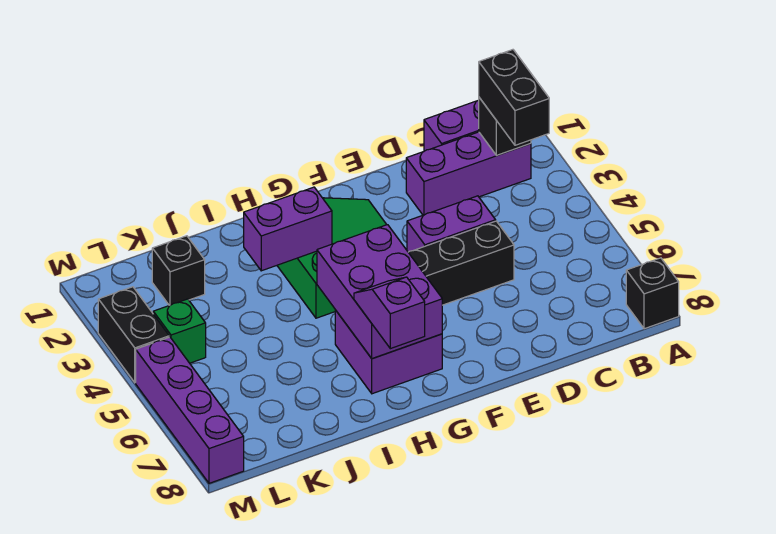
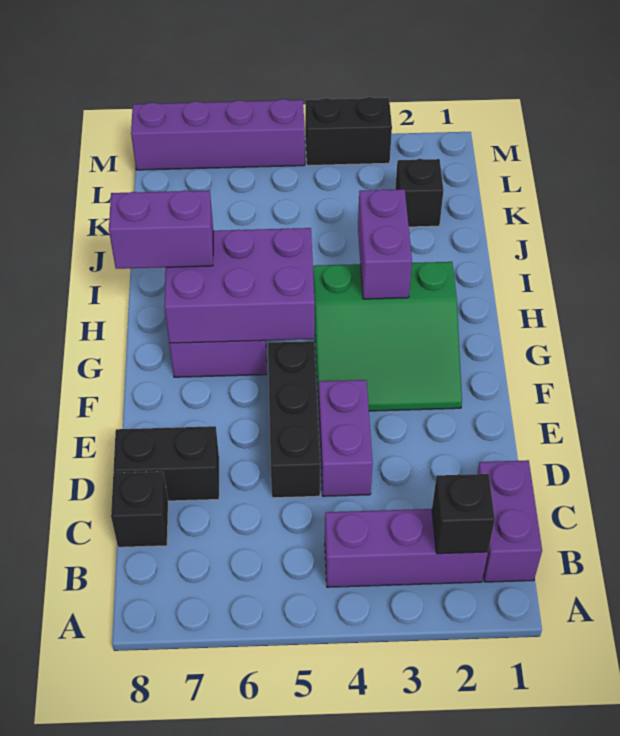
black brick A8 level 1 -> black brick C8 level 1
purple brick B2:D2 level 1 -> purple brick B2:B4 level 1
black brick B2:B3 level 3 -> black brick D7:D8 level 1
purple slope H7:H8 level 3 top 8 -> purple brick H7:H8 level 3
green brick L4 level 1 -> none

